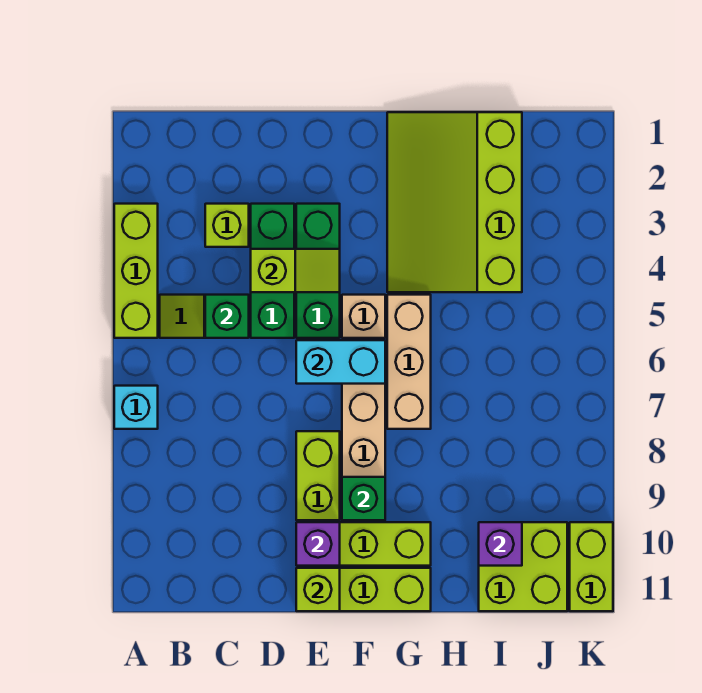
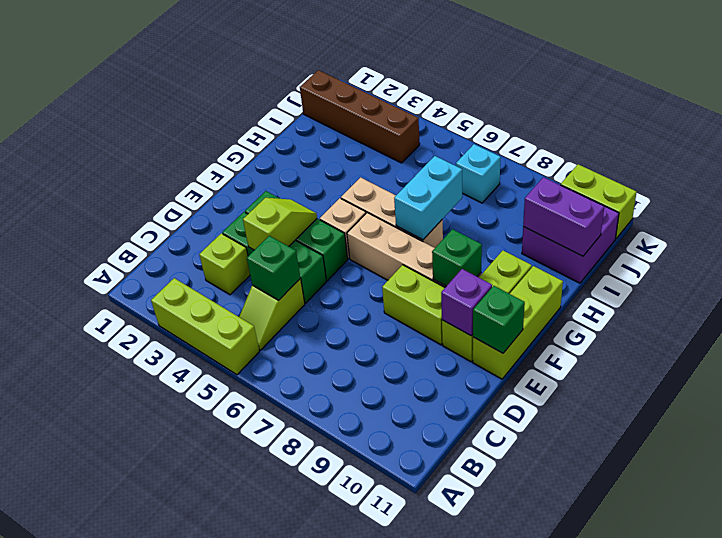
cyan brick A7 level 1 -> cyan brick J7 level 1
cyan brick E6:F6 level 2 -> cyan brick G7:H7 level 2
lime brick E11 level 2 -> green brick E11 level 2
lime slope G1:I4 level 1 top I -> none
lime brick I10:J11 level 1 -> purple brick I10:J11 level 1
purple brick I10 level 2 -> purple brick I10:I11 level 2
none -> brown brick J1:J4 level 1

